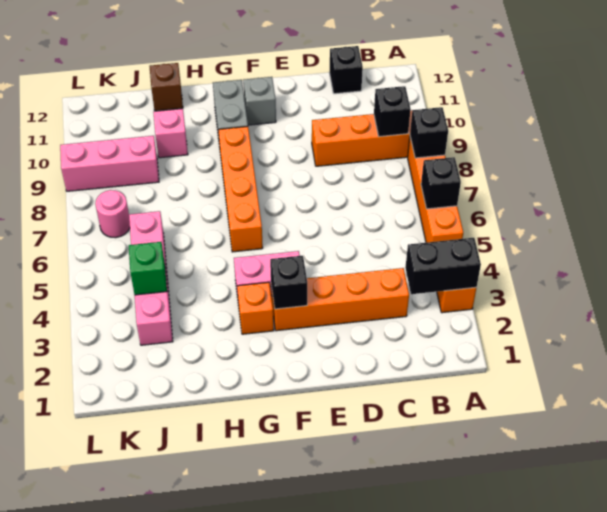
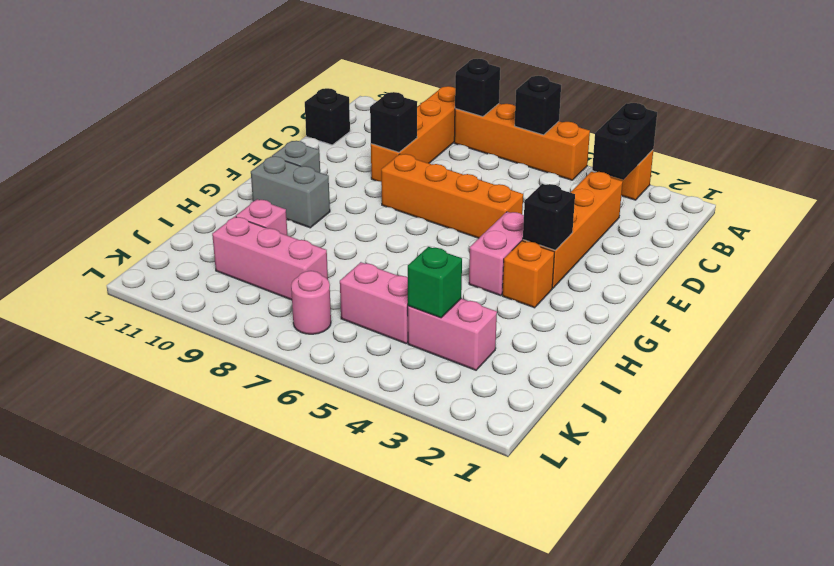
black brick B9 level 2 -> black brick D9 level 2
orange brick G6:G9 level 1 -> orange brick E5:E8 level 1
brown brick I12 level 1 -> none
pink brick J9:L9 level 1 -> pink brick J8:J10 level 1

